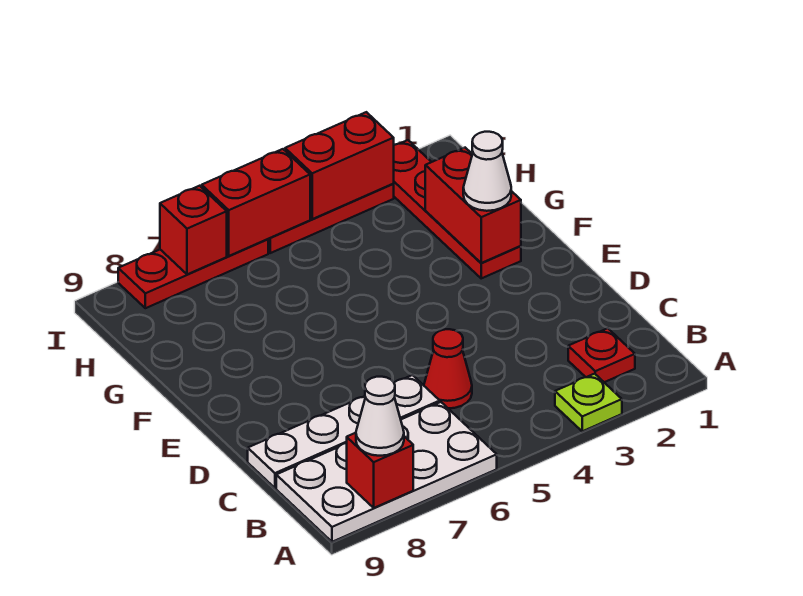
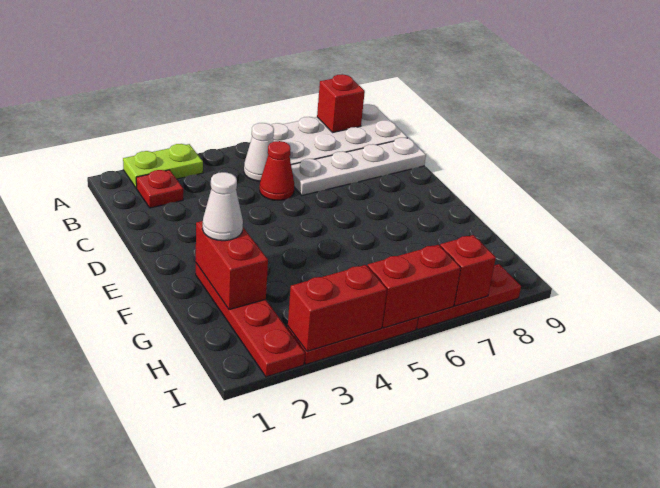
lime plate A3 level 1 -> lime plate A2:A3 level 1
white cone A8 level 3 -> white cone B5 level 1

